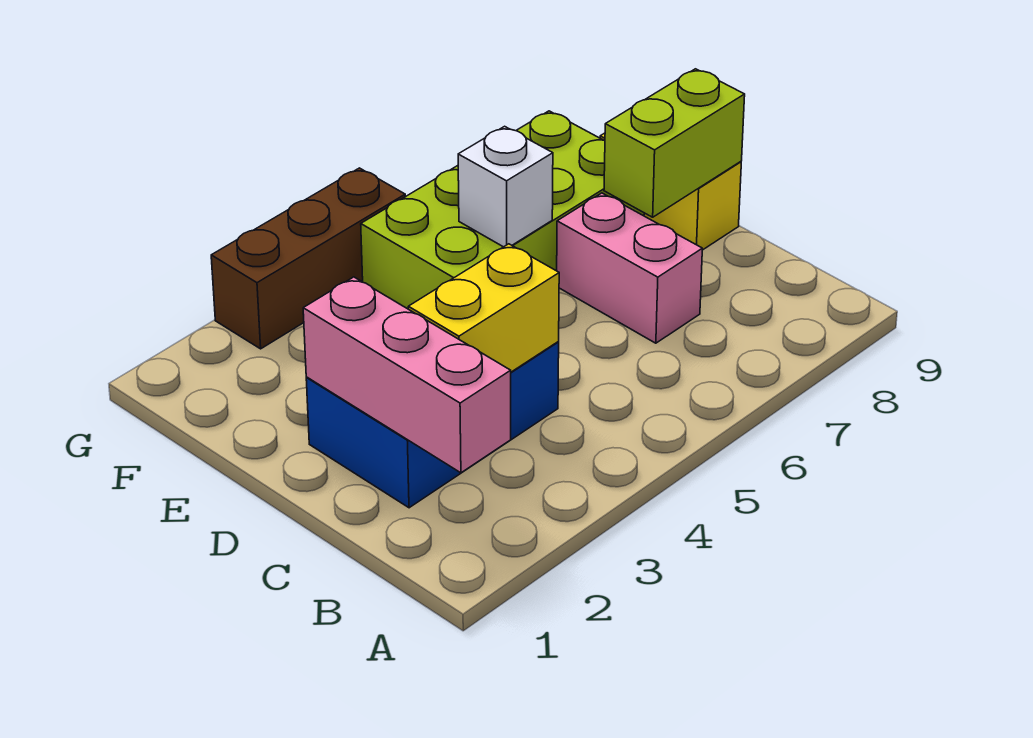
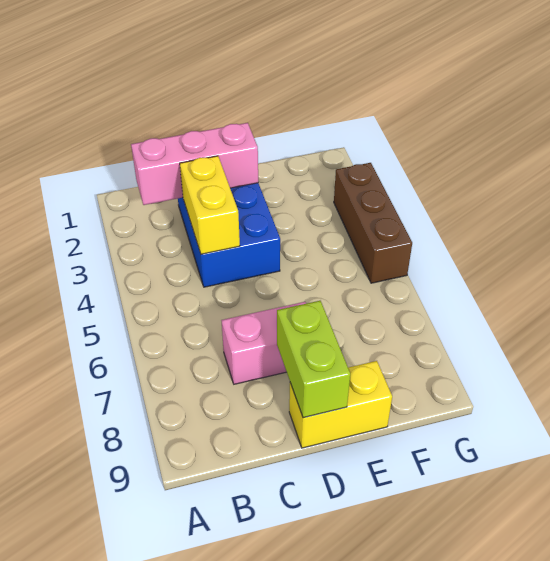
lime brick E5:F8 level 1 -> none
white brick E6 level 2 -> none

